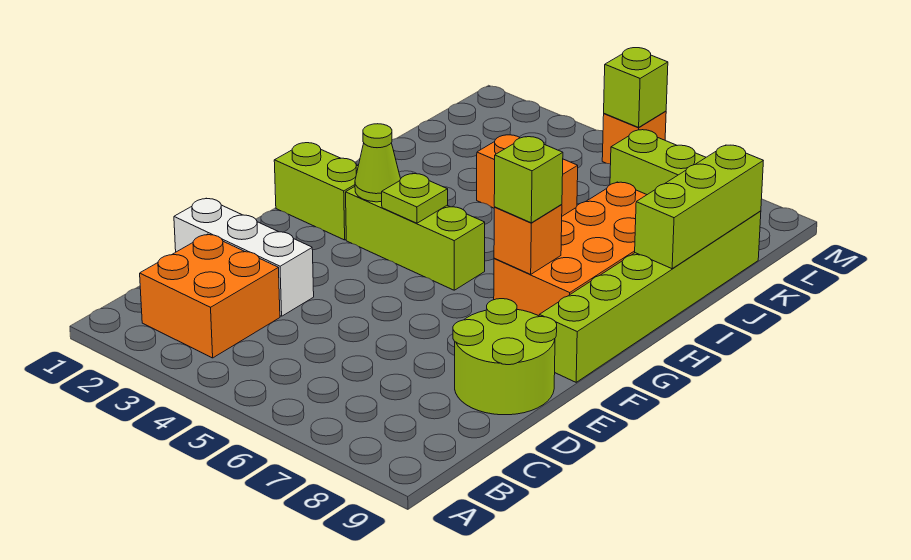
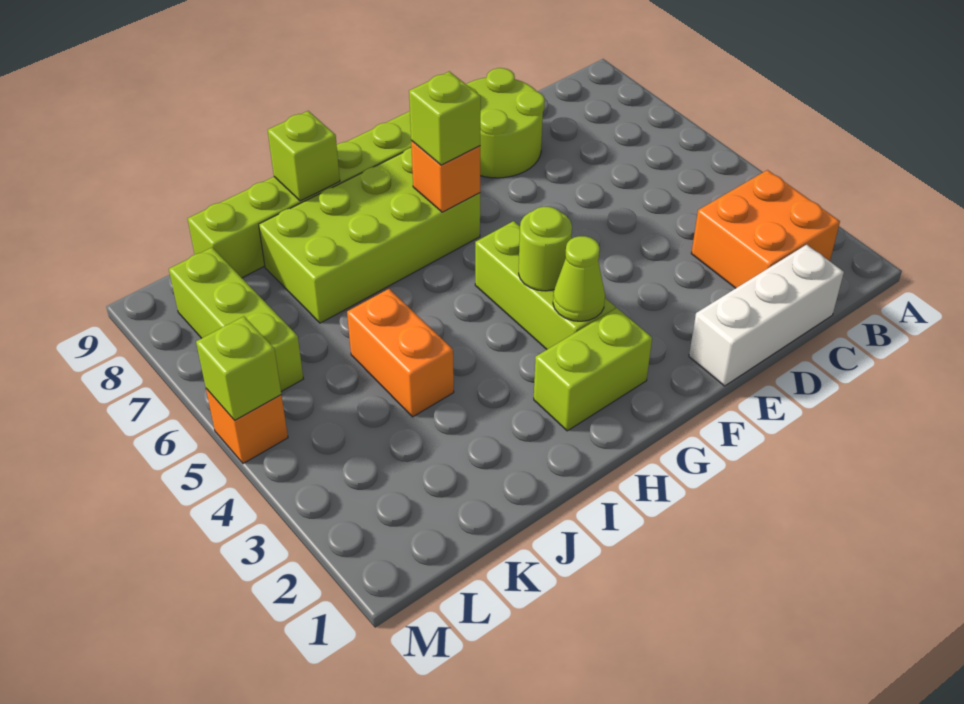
white brick D1:D3 level 1 -> white brick C1:E1 level 1
lime brick G1:G2 level 1 -> lime brick G2:H2 level 1
lime plate G4 level 2 -> lime round brick G4 level 2
orange brick G7:J8 level 1 -> lime brick G7:J8 level 1
lime brick I9:K9 level 2 -> lime brick I9 level 2

